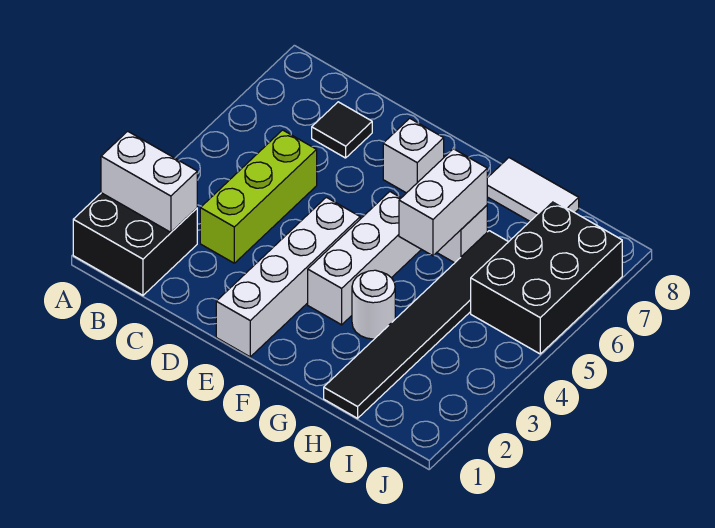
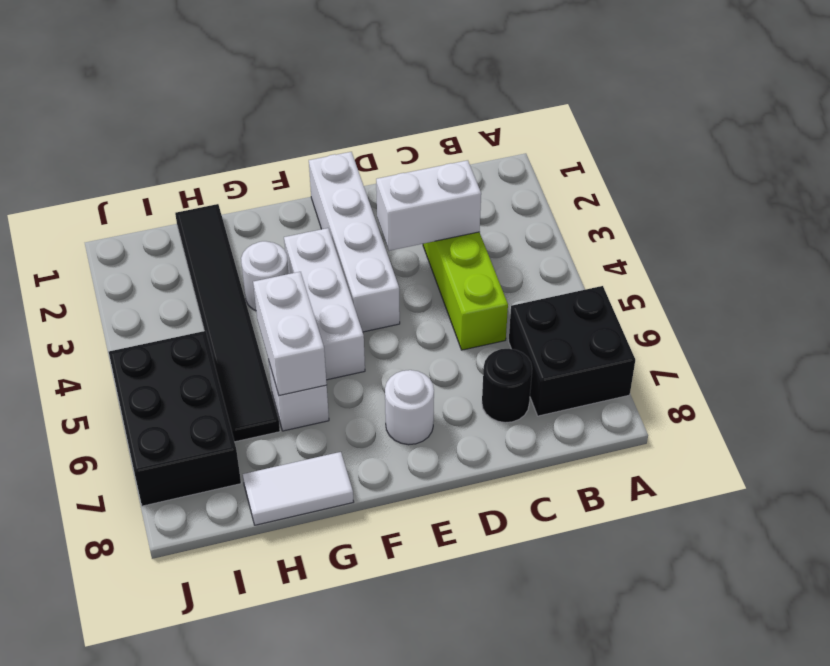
black brick A1:B2 level 1 -> black brick A6:B7 level 1
white brick A2:B2 level 2 -> white brick C3:D3 level 2
black tile C7 level 1 -> black round brick C7 level 1
white brick E7 level 1 -> white round brick E7 level 1

